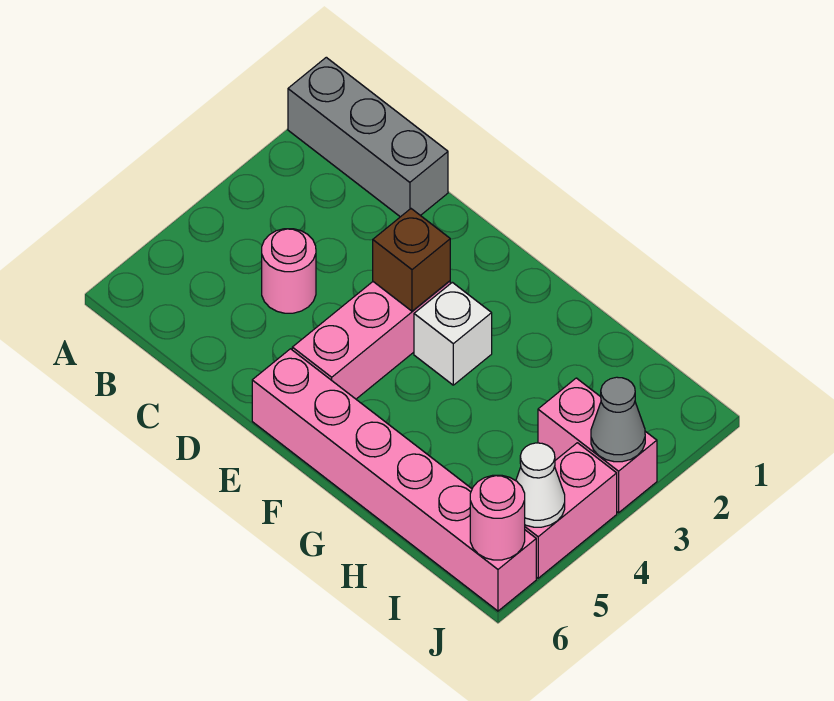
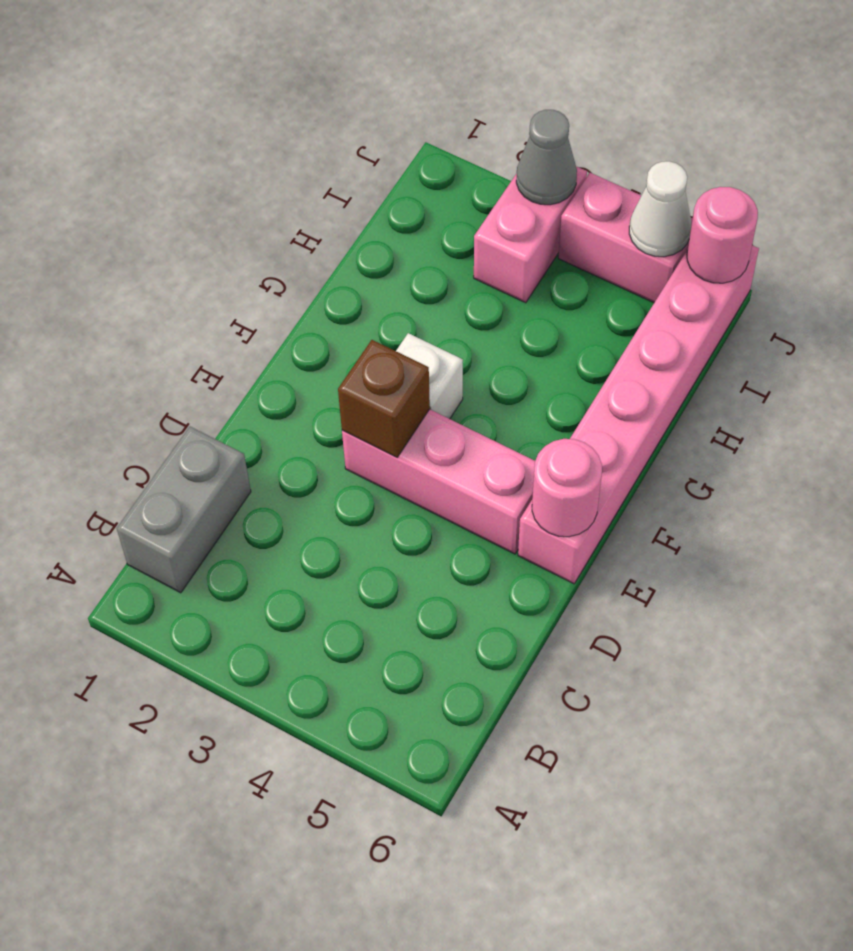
grey brick A1:C1 level 1 -> grey brick B1:C1 level 1
pink round brick C4 level 1 -> pink round brick E6 level 2

